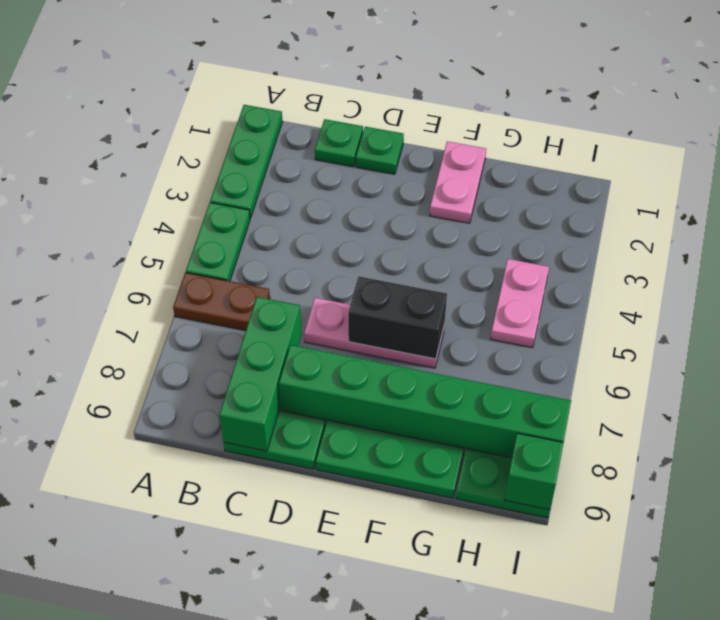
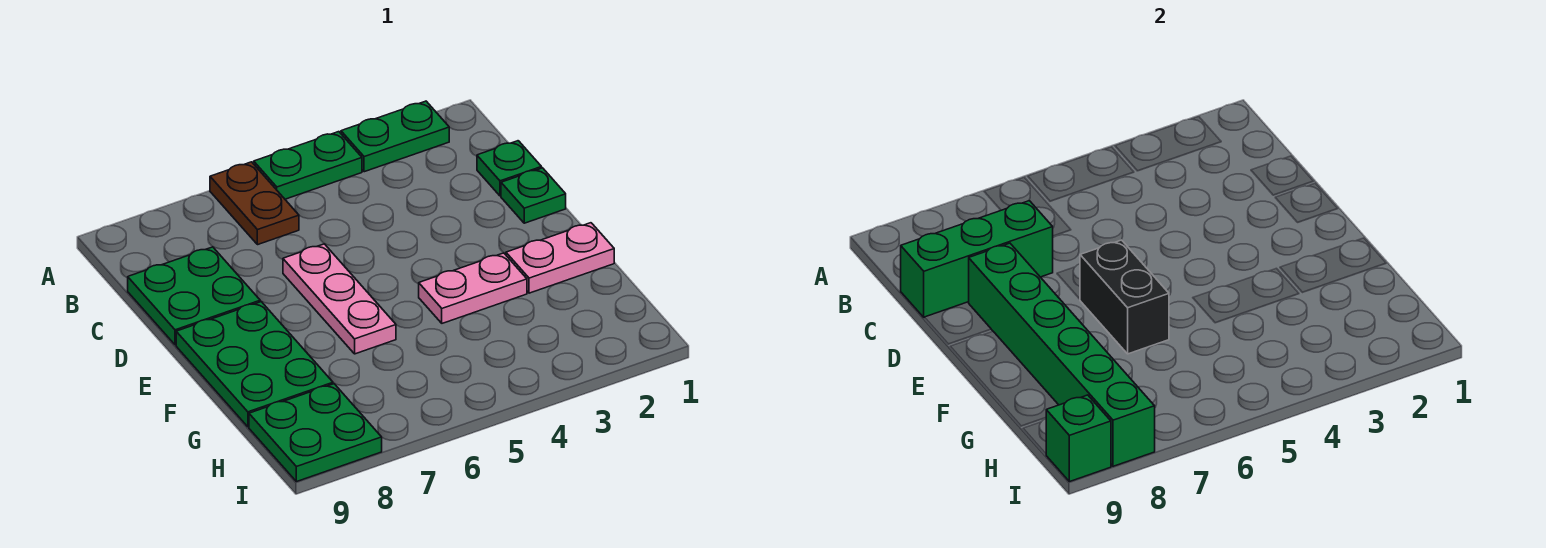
green plate A1:A3 level 1 -> green plate A2:A3 level 1
pink plate H4:H5 level 1 -> pink plate F3:F4 level 1

